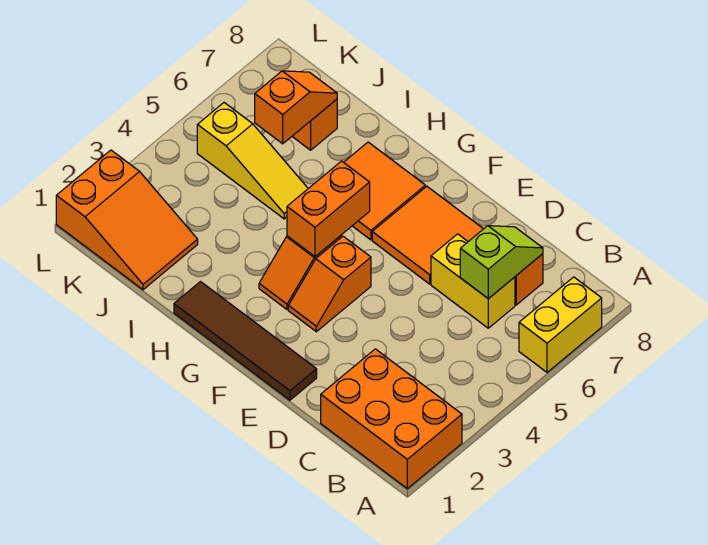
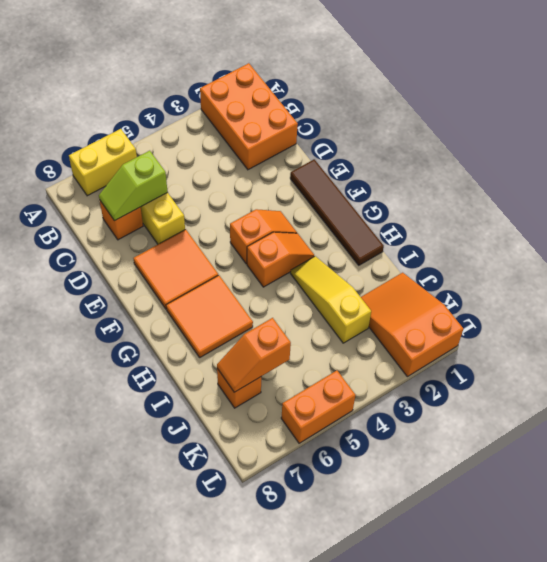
orange brick G4:G5 level 2 -> orange brick L5:L6 level 1
yellow slope I5:K5 level 1 top K -> yellow slope H3:J3 level 1 top J

